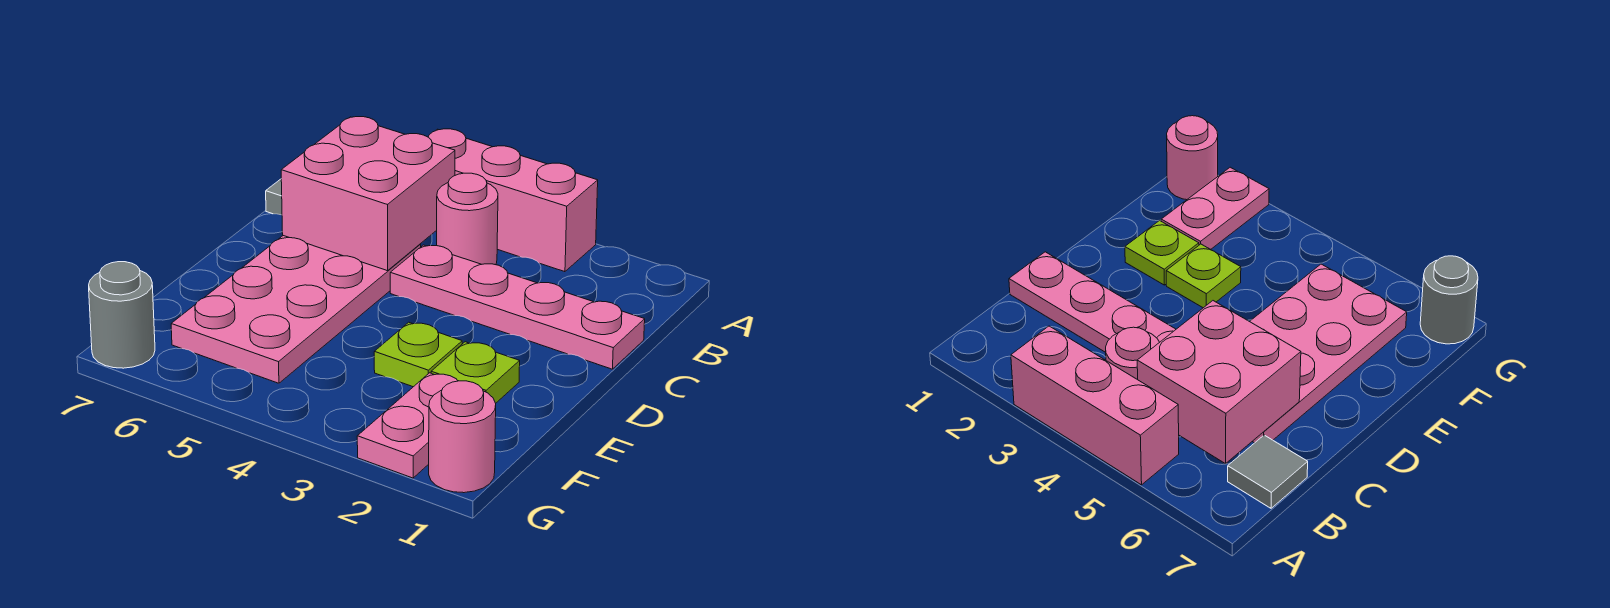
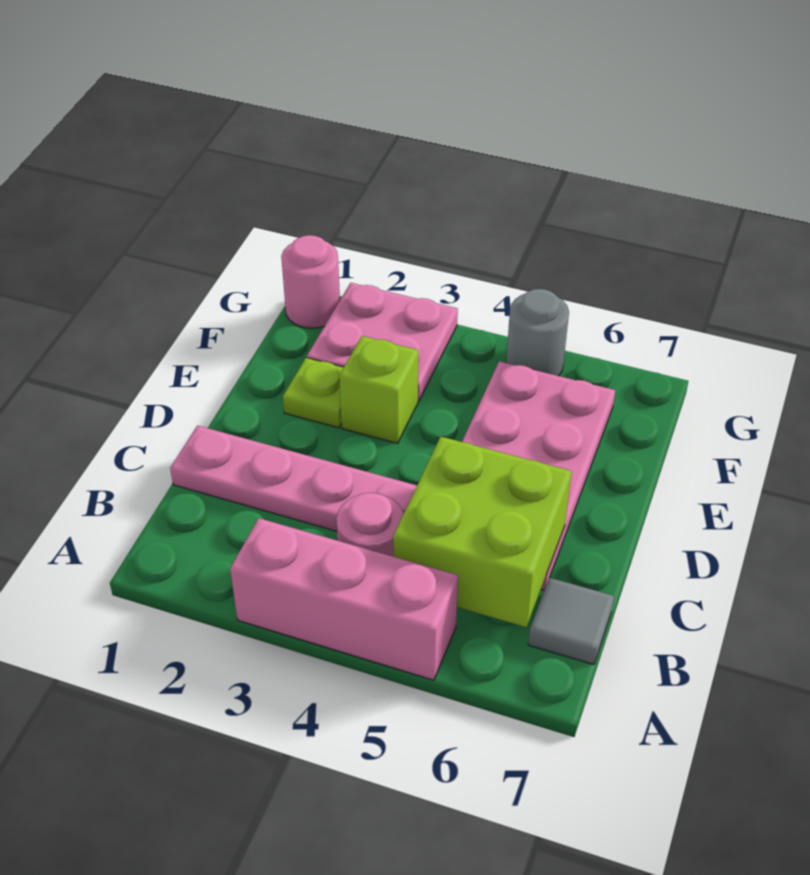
pink brick B5:C6 level 2 -> lime brick B5:C6 level 2
lime plate E3 level 1 -> lime brick E3 level 1
pink plate F2:G2 level 1 -> pink plate F2:G3 level 1
grey round brick G7 level 1 -> grey round brick G5 level 1

